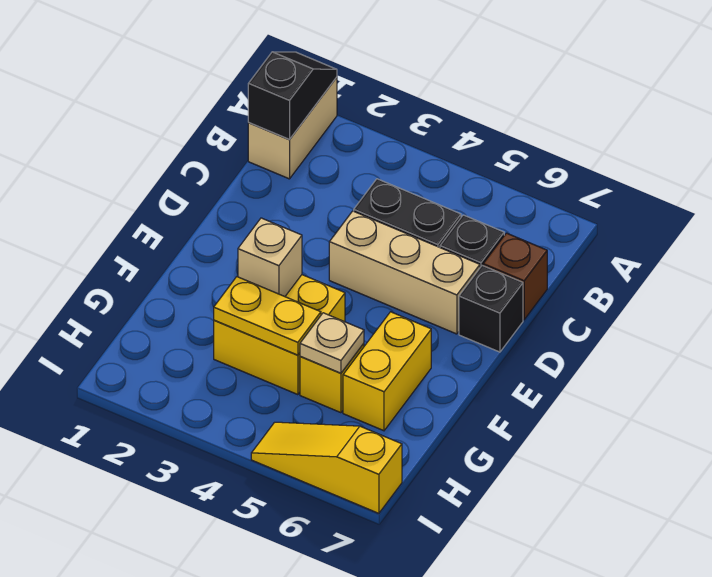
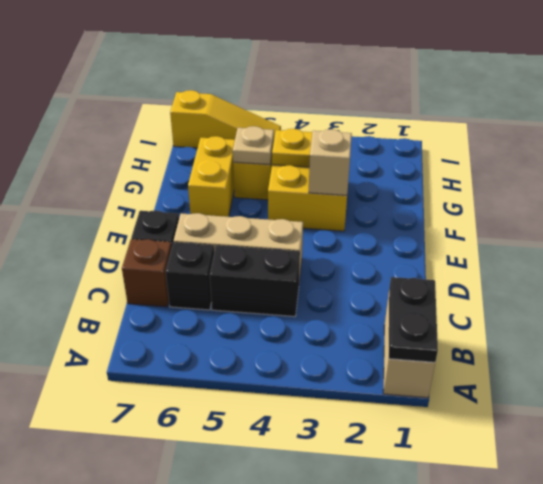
black slope A1:B1 level 2 top B -> black plate A1:B1 level 2

